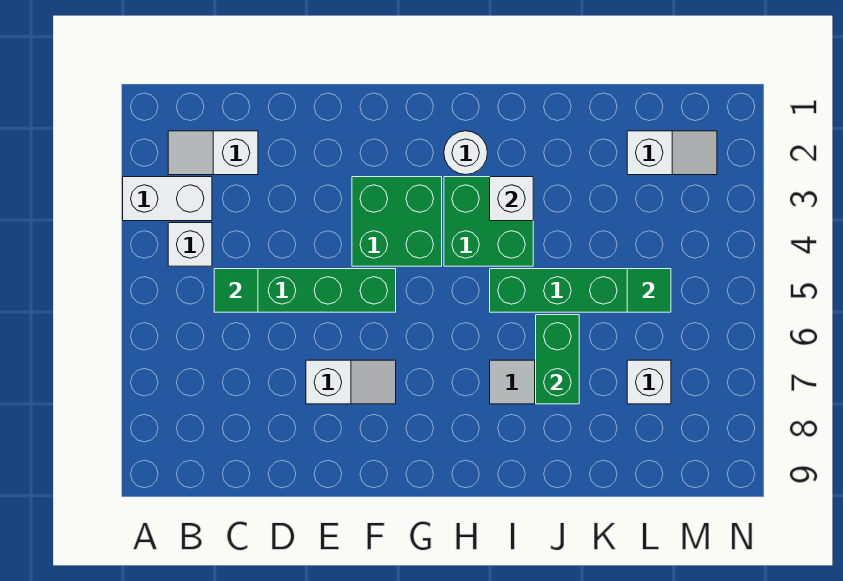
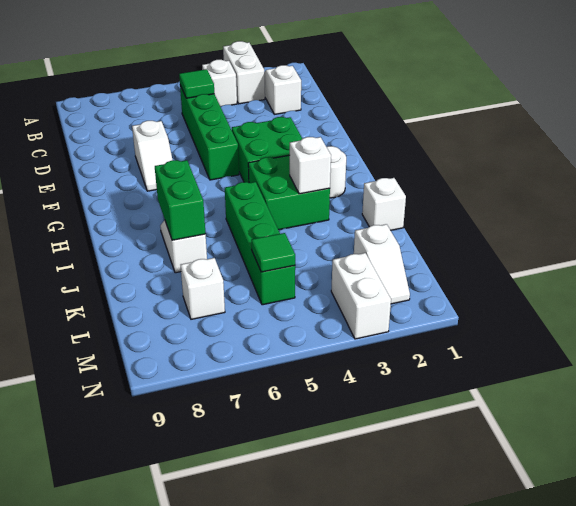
none -> white brick J1 level 1
green brick J6:J7 level 2 -> green brick I7:J7 level 2
none -> white brick M3:N3 level 1

